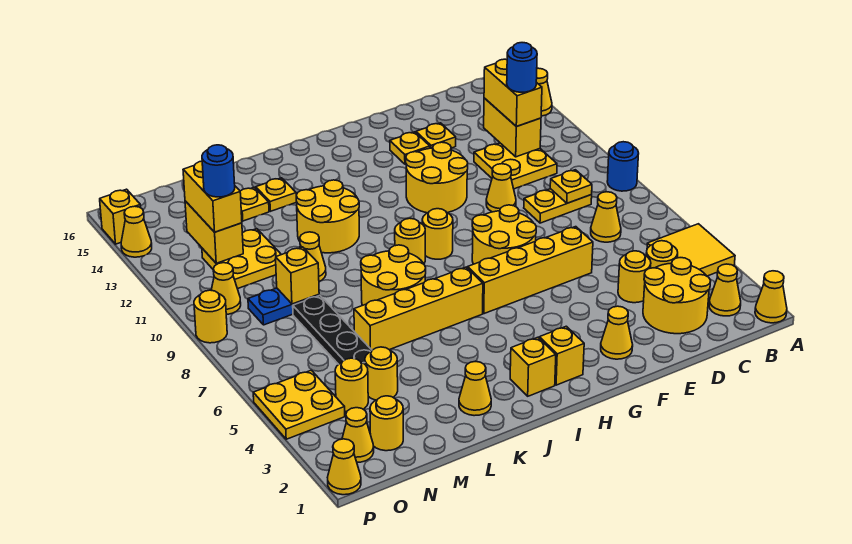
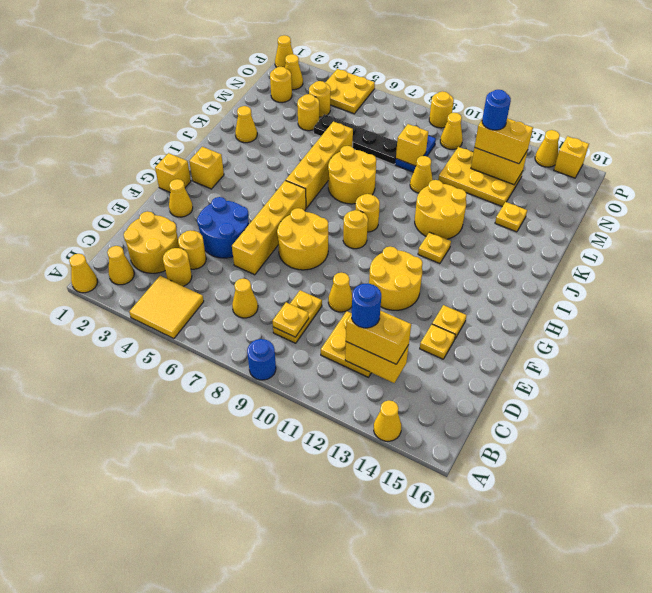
none -> blue round brick E4:F5 level 1
yellow brick I2 level 1 -> yellow brick G1 level 1
yellow plate K14 level 1 -> yellow plate I12 level 1
yellow plate M11:N12 level 1 -> yellow plate M11:N13 level 1

